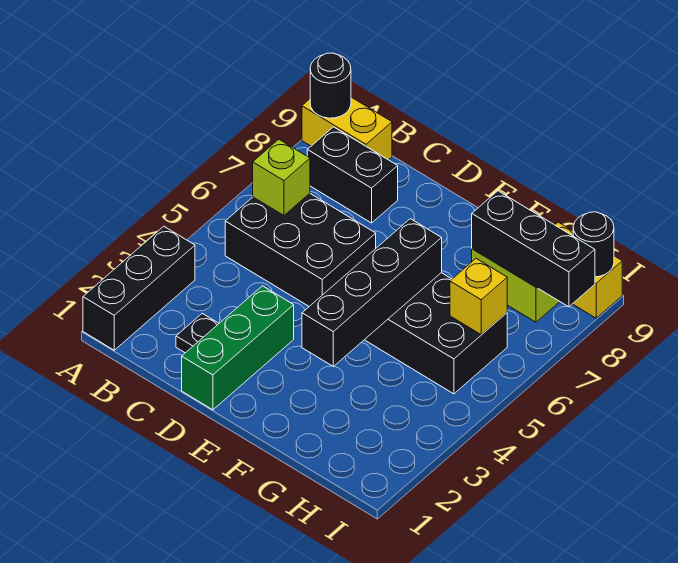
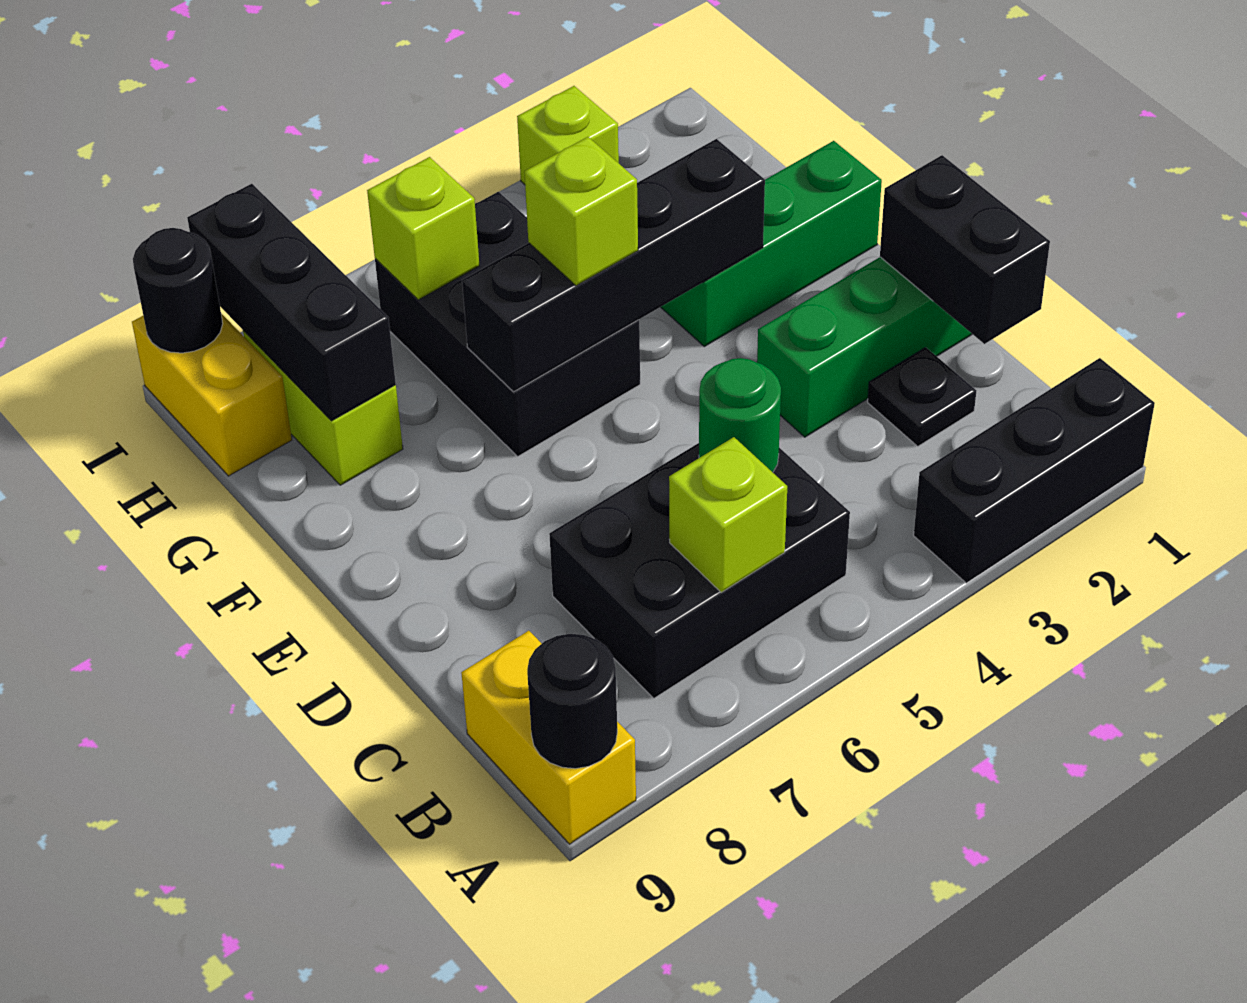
black brick B5:D6 level 1 -> black brick B5:C7 level 1
black brick B8:C8 level 1 -> black brick C1:D1 level 2
none -> green round brick C5 level 2
none -> green brick F1:F3 level 1
none -> lime brick F5 level 3
yellow brick H6 level 2 -> lime brick H6 level 2
none -> lime brick I3 level 1

